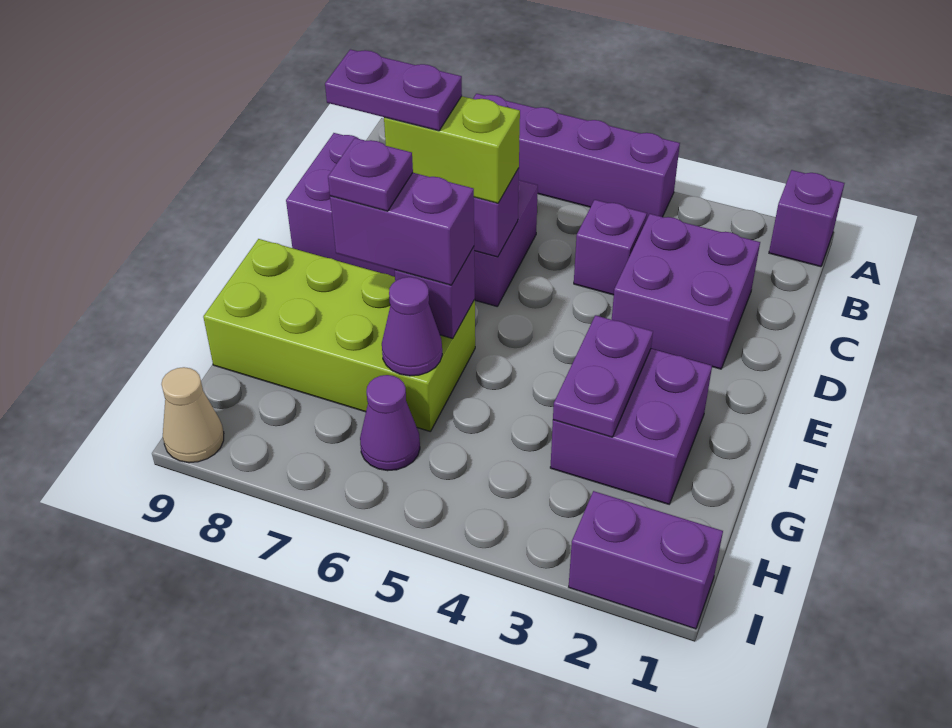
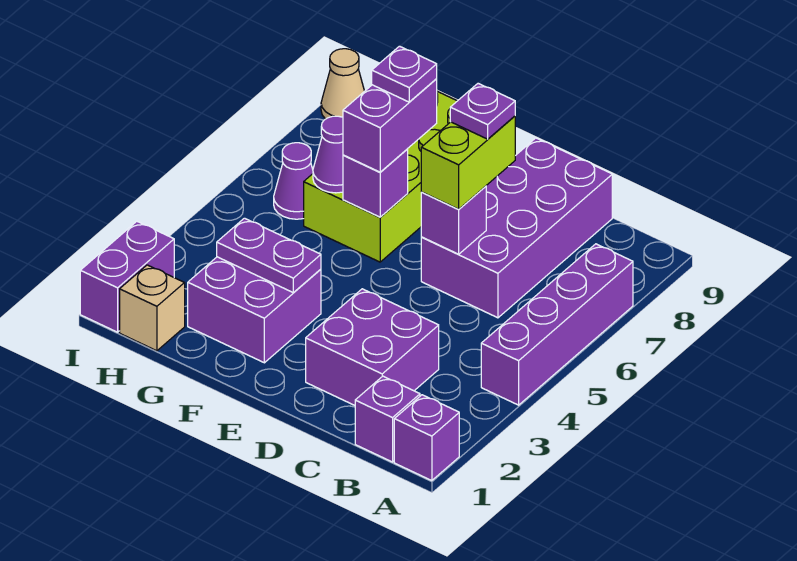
purple brick C4 level 1 -> purple brick B1 level 1
purple plate D7:D8 level 4 -> purple plate D7 level 4
none -> tan brick H1 level 1

